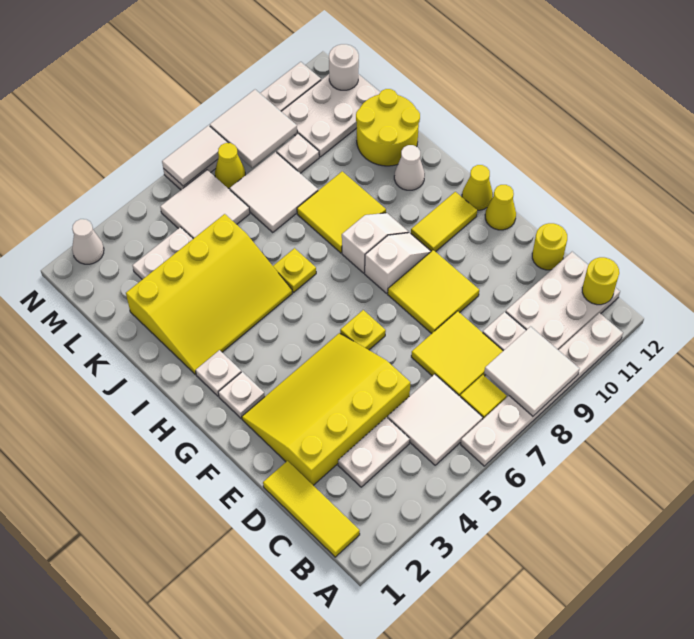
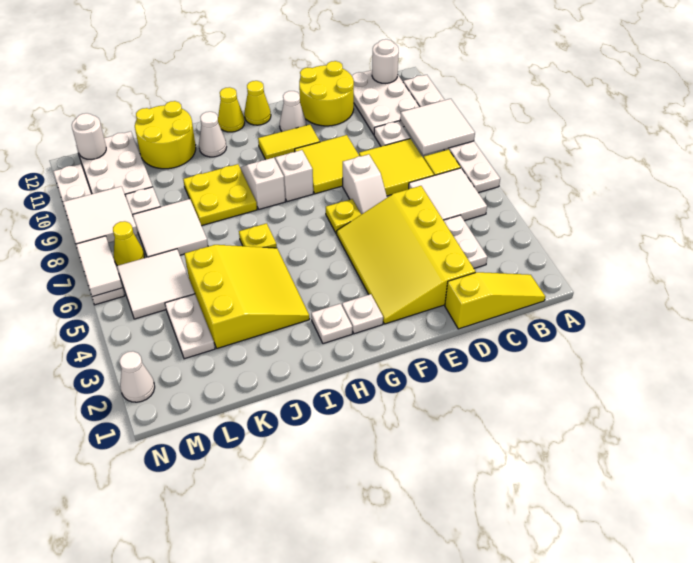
yellow tile B1:D1 level 1 -> yellow slope B1:D1 level 1 top D
yellow round brick B12 level 2 -> white round brick B12 level 2
yellow round brick D12 level 1 -> yellow round brick D11:E12 level 1
none -> white slope E6:E7 level 1 top 7
none -> white cone F11 level 1
yellow cone F12 level 1 -> yellow cone H12 level 1
yellow tile G10:G11 level 1 -> yellow tile F10:G10 level 1
yellow slope I2:K5 level 1 top K -> yellow slope I3:K5 level 1 top K
yellow tile I8:J9 level 1 -> yellow plate I8:J9 level 1

